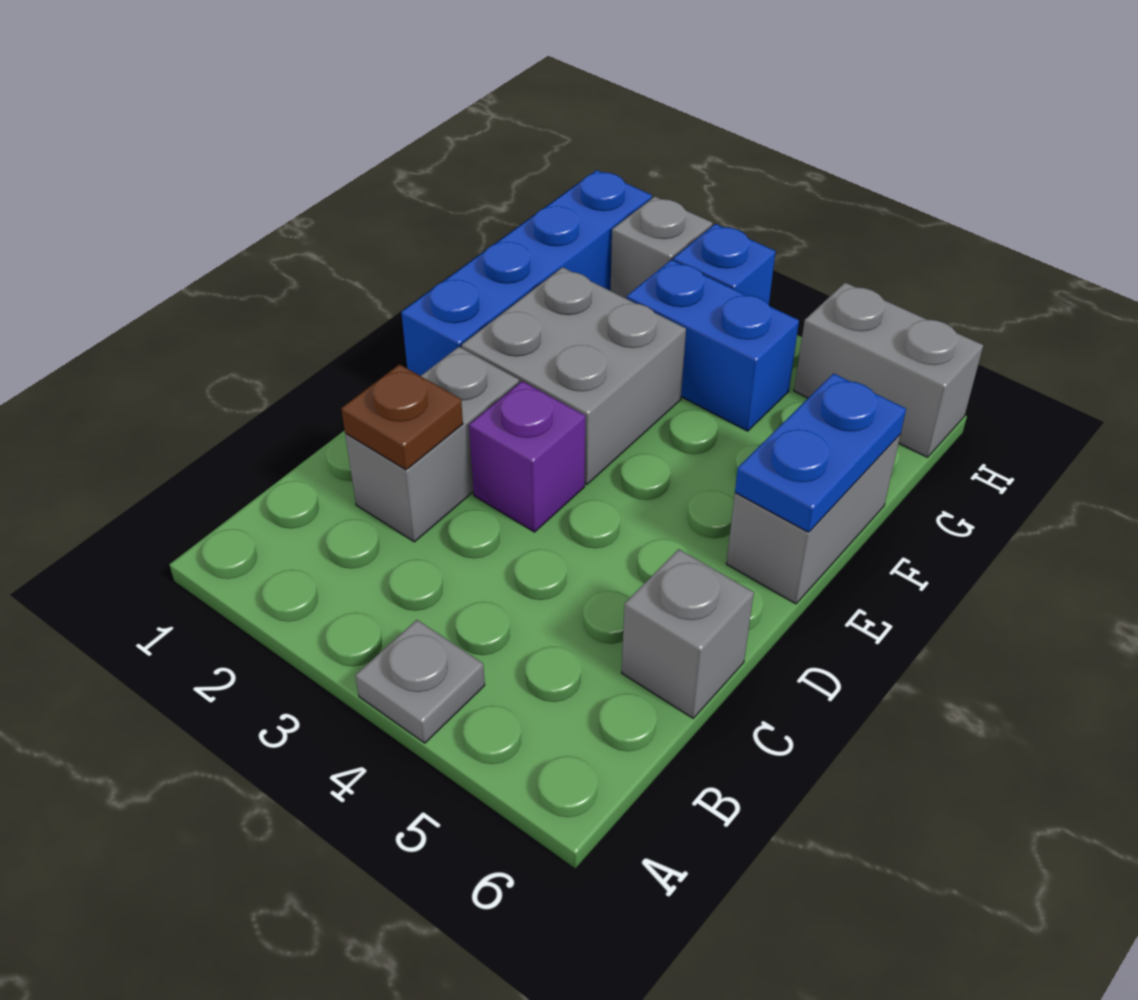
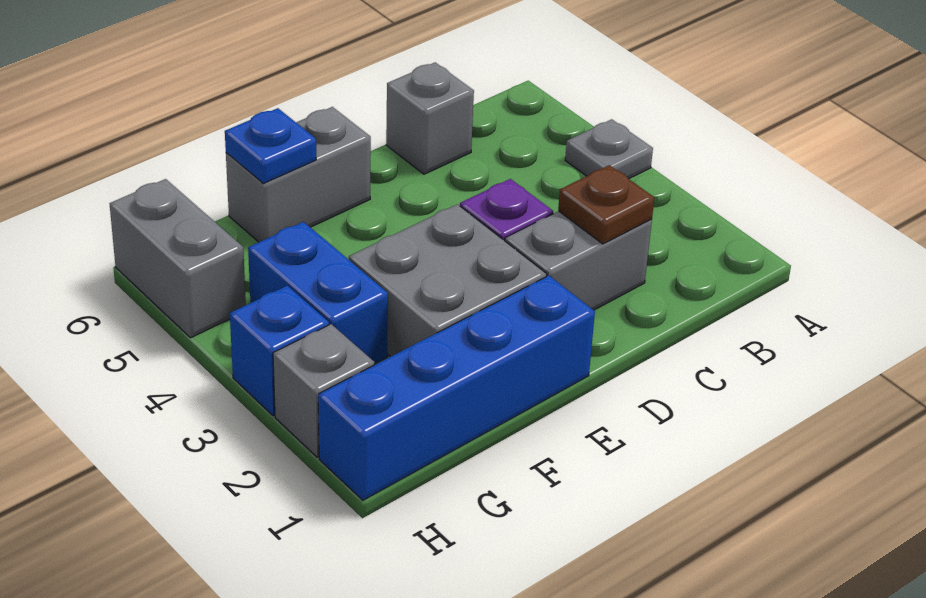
blue plate E6:F6 level 2 -> blue plate F6 level 2

